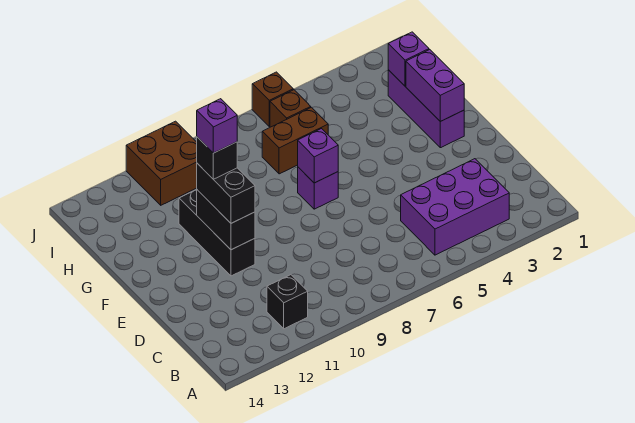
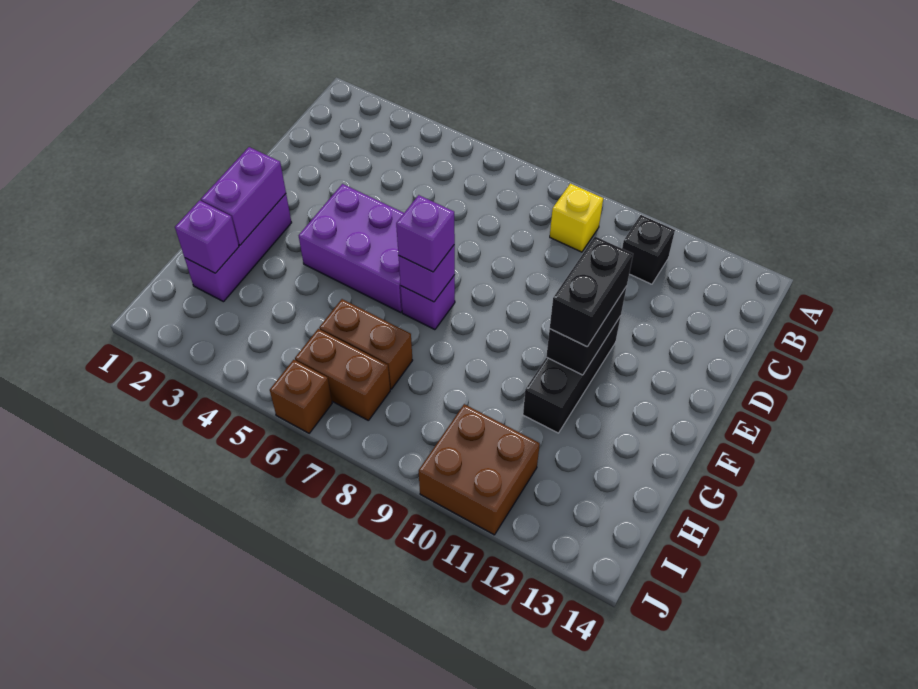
purple brick B3:C5 level 1 -> purple brick E4:F6 level 1
none -> yellow brick B9 level 1
black brick F11 level 4 -> none
purple brick F11 level 5 -> purple brick F7 level 3
brown brick I6 level 1 -> brown brick I6:I7 level 1

